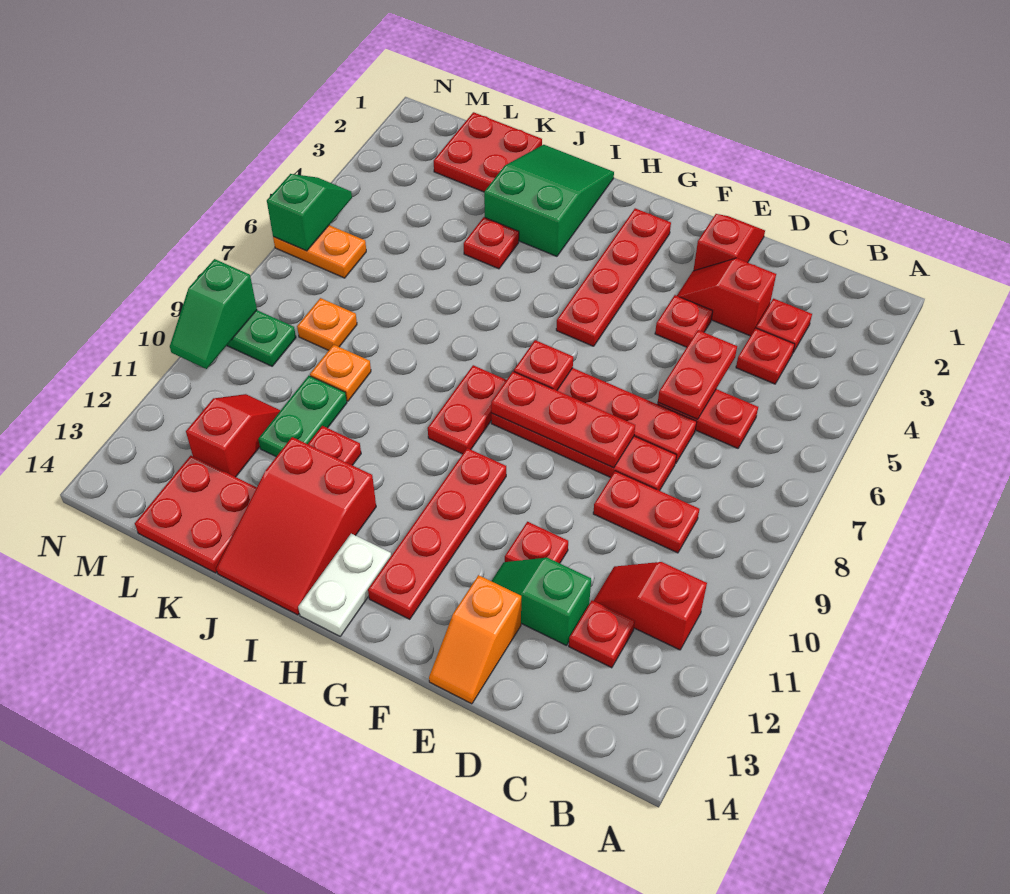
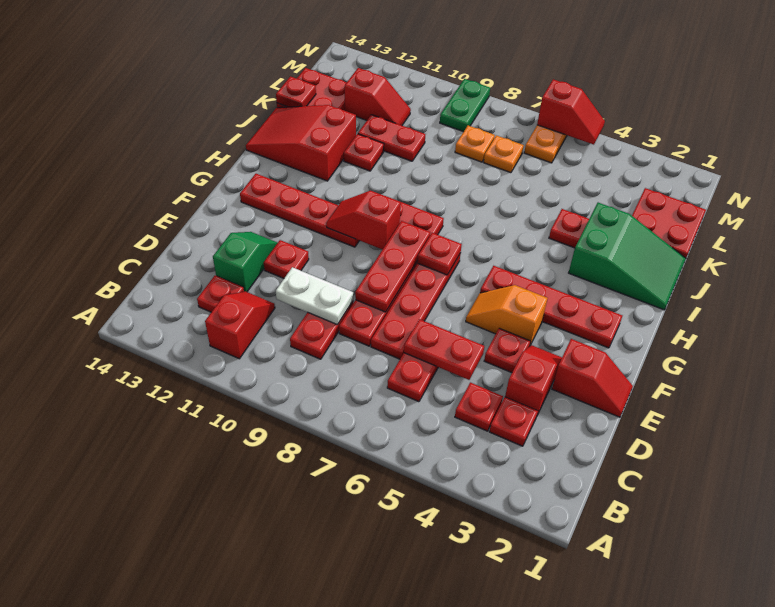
orange slope E13:E14 level 1 top 13 -> orange slope F4:F5 level 1 top 4
none -> red slope G9:G10 level 2 top 9
white plate H13:H14 level 1 -> white plate D9:D10 level 2
orange plate K9 level 1 -> orange plate L7 level 1
green plate K10:K11 level 1 -> red plate K10:K11 level 1
none -> red plate K14 level 2
green slope N5:N6 level 2 top 6 -> red slope N5:N6 level 2 top 6
green slope N9:N10 level 2 top 9 -> none

